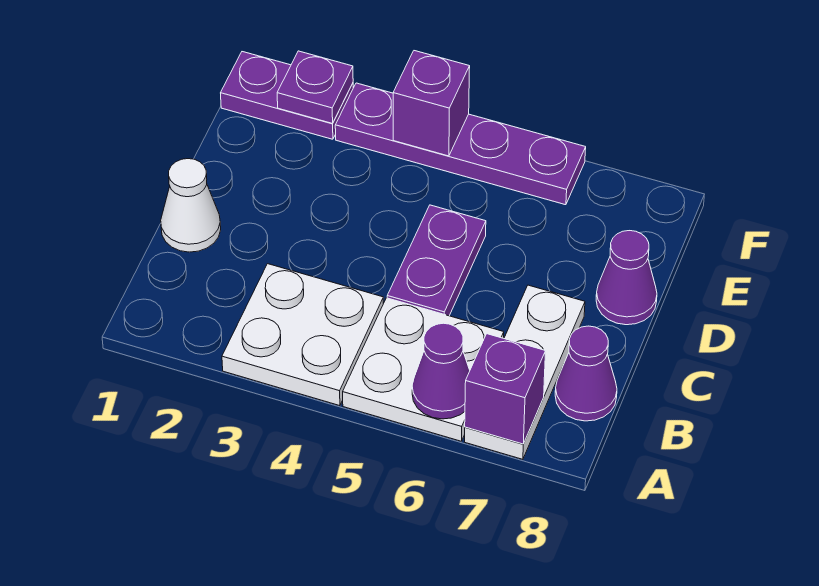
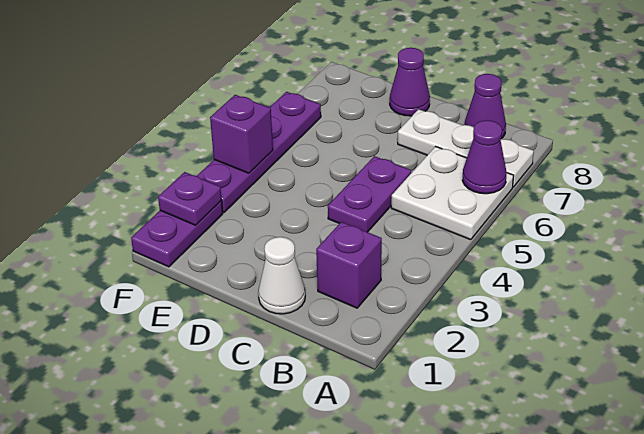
white plate A3:B4 level 1 -> none
purple brick A7 level 2 -> purple brick B2 level 1
purple plate C5:D5 level 1 -> purple plate C4:C5 level 1

